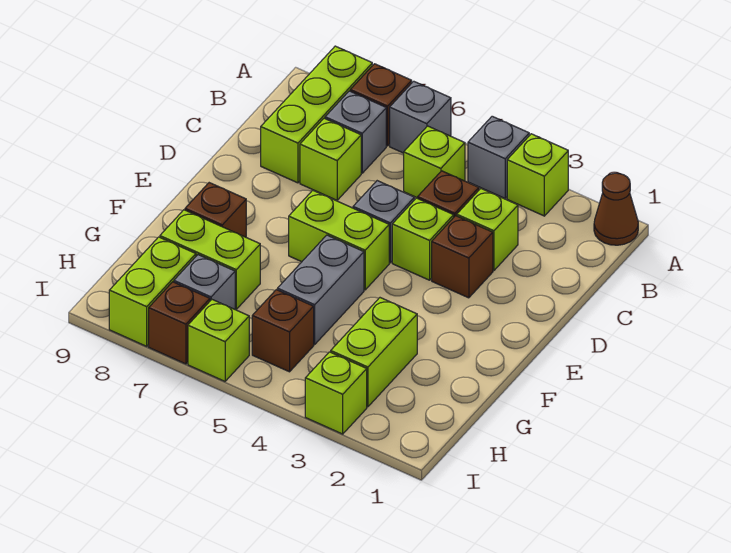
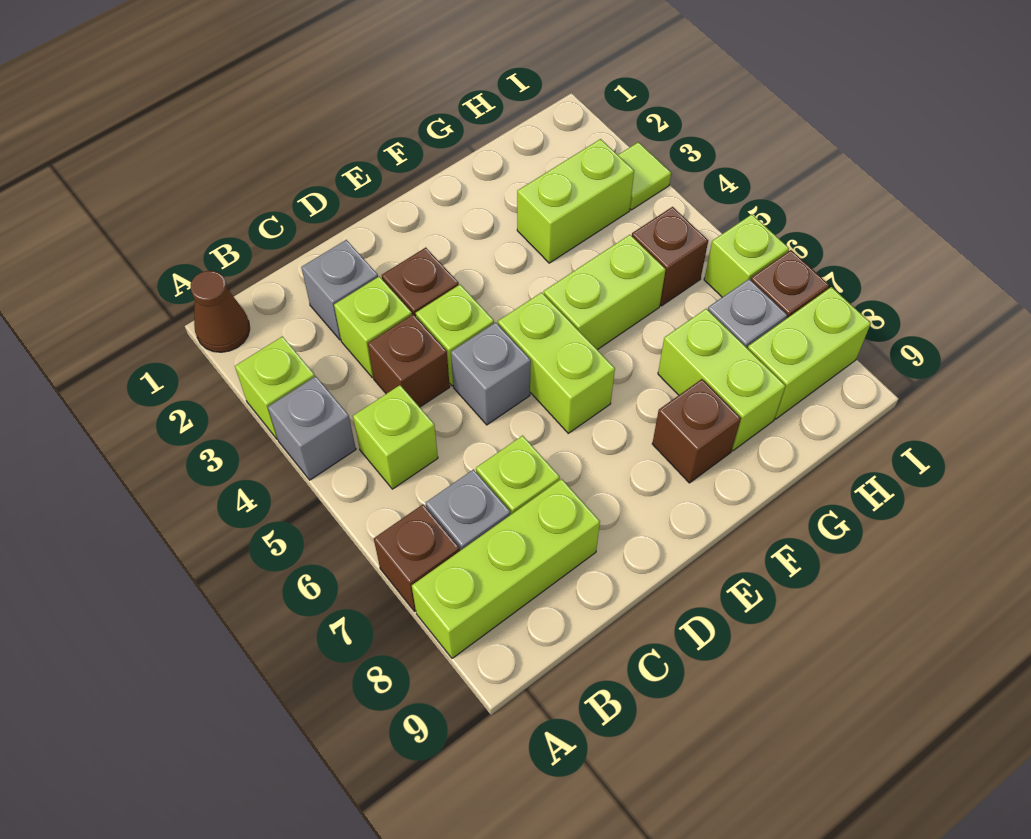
grey brick A6 level 1 -> grey brick C2 level 1
grey brick F5:G5 level 1 -> lime brick F5:G5 level 1
lime brick I3 level 1 -> lime tile I3 level 1

